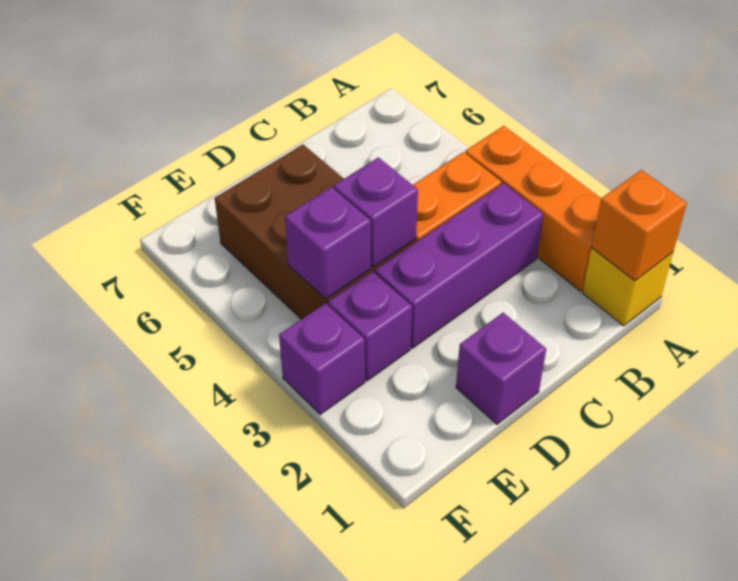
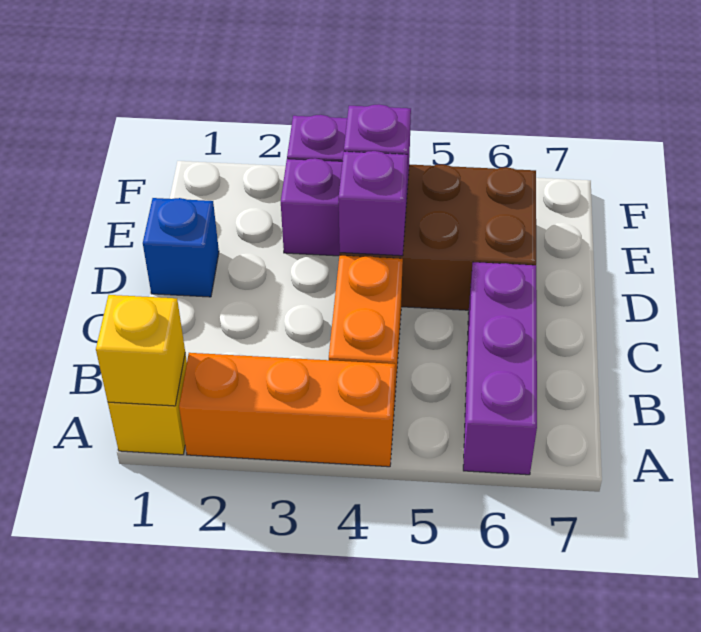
orange brick A1 level 2 -> yellow brick A1 level 2
purple brick B3:D3 level 1 -> purple brick A6:C6 level 1
purple brick D1 level 1 -> blue brick D1 level 1

